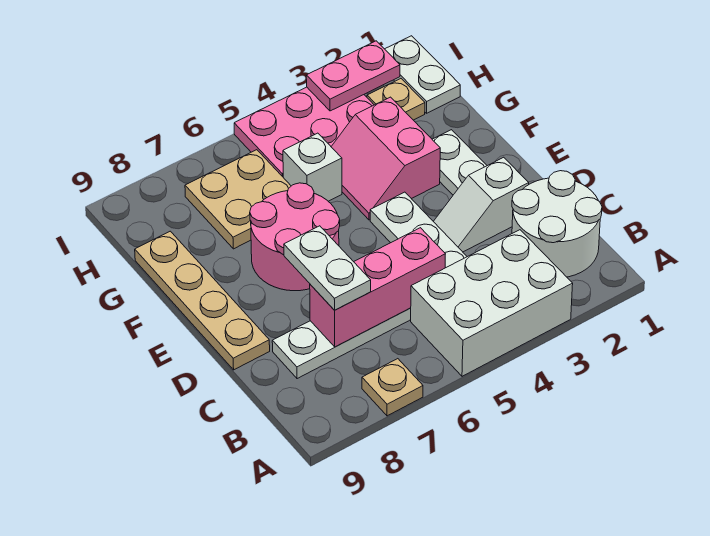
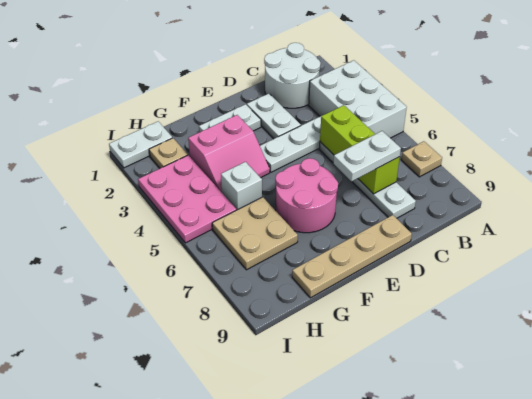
pink brick C5:C7 level 2 -> lime brick C5:C7 level 2
white slope D2:D3 level 1 top 2 -> white plate D2:D3 level 1
pink plate I2:I3 level 2 -> none

